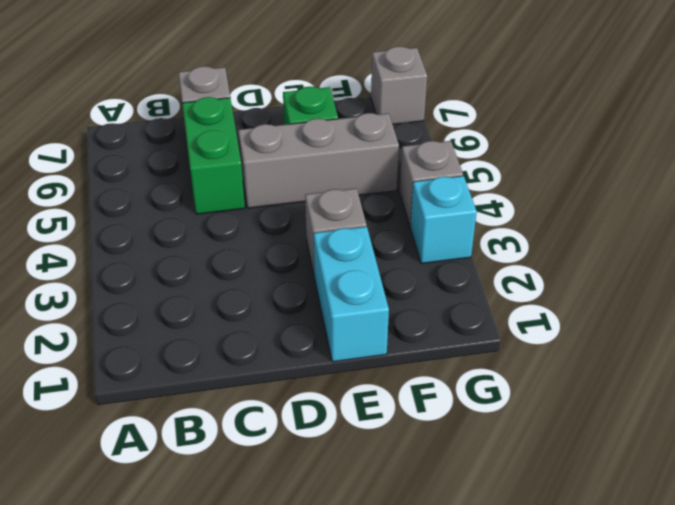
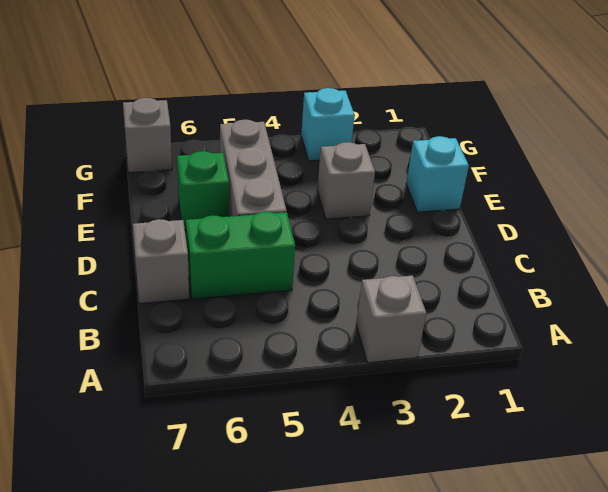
cyan brick E1:E2 level 1 -> cyan brick E1 level 1
grey brick G4 level 1 -> grey brick A3 level 1

